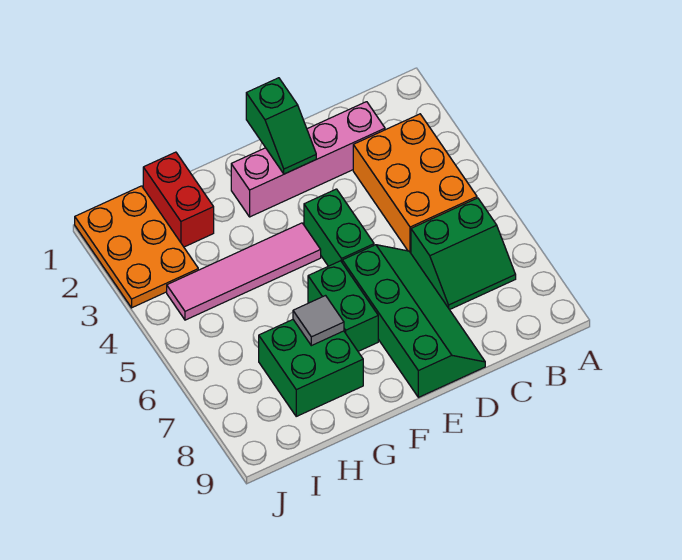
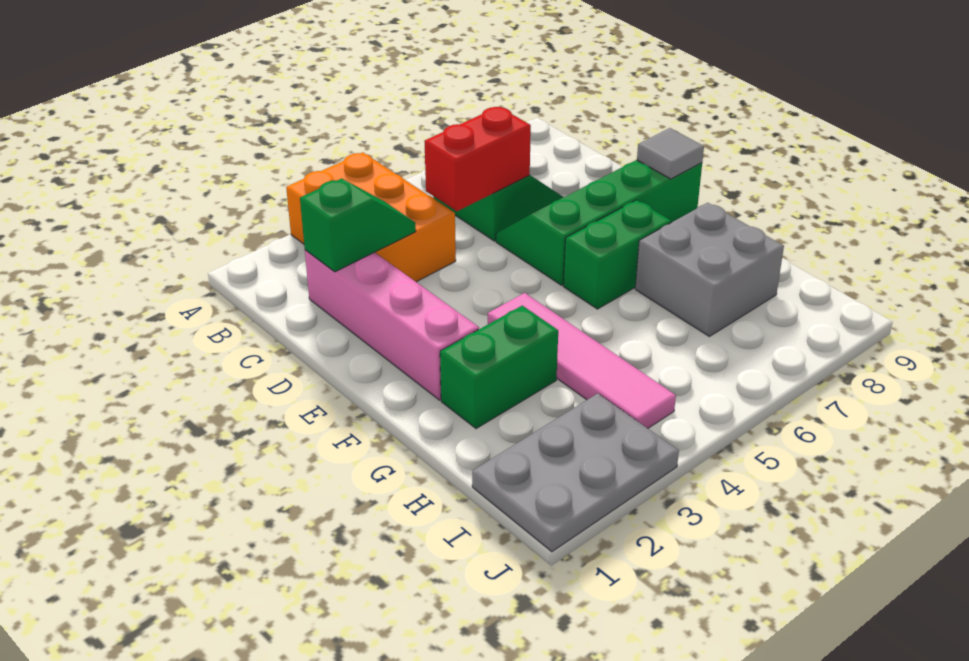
orange brick B3:C5 level 1 -> orange brick A3:C4 level 1
green slope E1:E2 level 2 top 1 -> green slope C2:C3 level 2 top 2
green brick E4:E5 level 1 -> green brick G2:G3 level 1
green brick G7:H8 level 1 -> grey brick G7:H8 level 1
grey tile G7 level 2 -> grey tile E9 level 2
red brick H1:H2 level 1 -> red brick C5:C6 level 2
orange plate I1:J3 level 1 -> grey plate I1:J3 level 1

